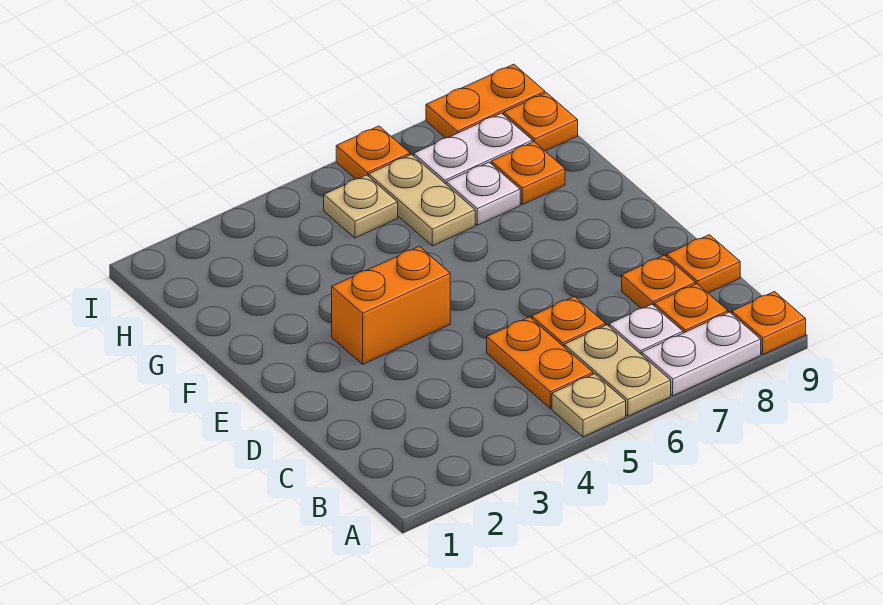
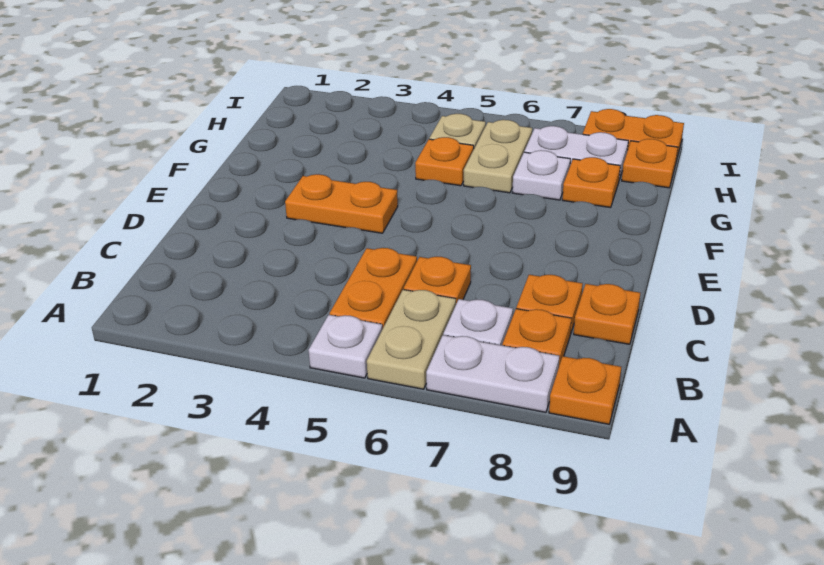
tan plate A5 level 1 -> white plate A5 level 1
orange brick E3:E4 level 1 -> orange plate E3:E4 level 1
orange plate I6 level 1 -> orange plate G5 level 1

